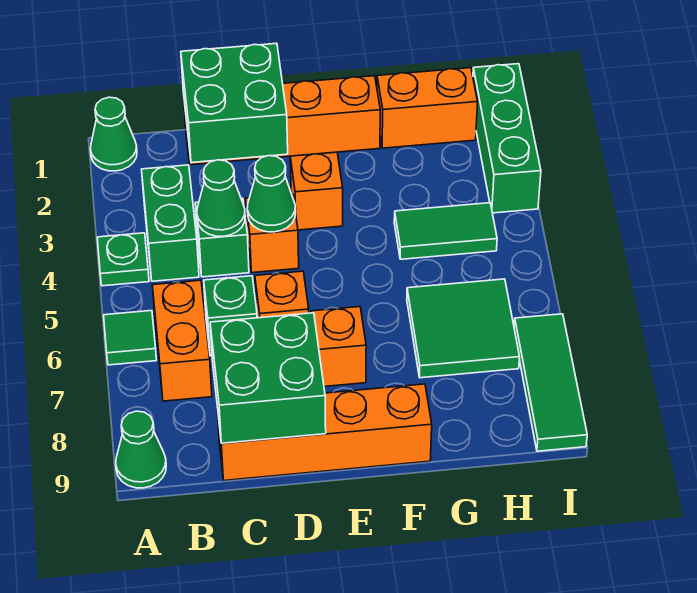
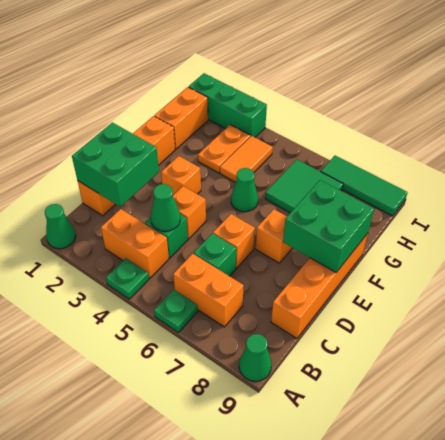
green tile A6 level 1 -> green plate A6 level 1
green brick B3:B4 level 1 -> orange brick B3:B4 level 1
green brick C8:D9 level 2 -> green brick E8:F9 level 2
green cone D4 level 2 -> green cone F5 level 1
none -> orange plate G3:H3 level 1
green tile G4:H4 level 1 -> orange tile G4:H4 level 1

